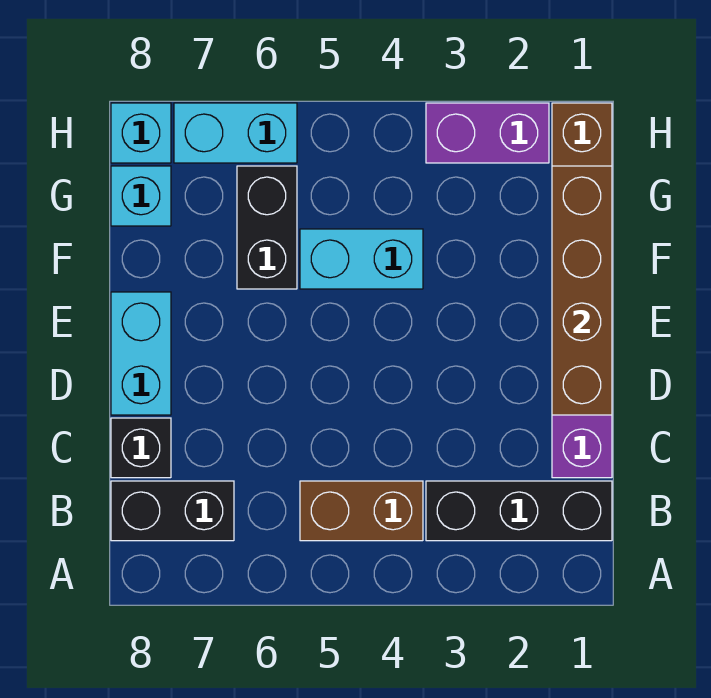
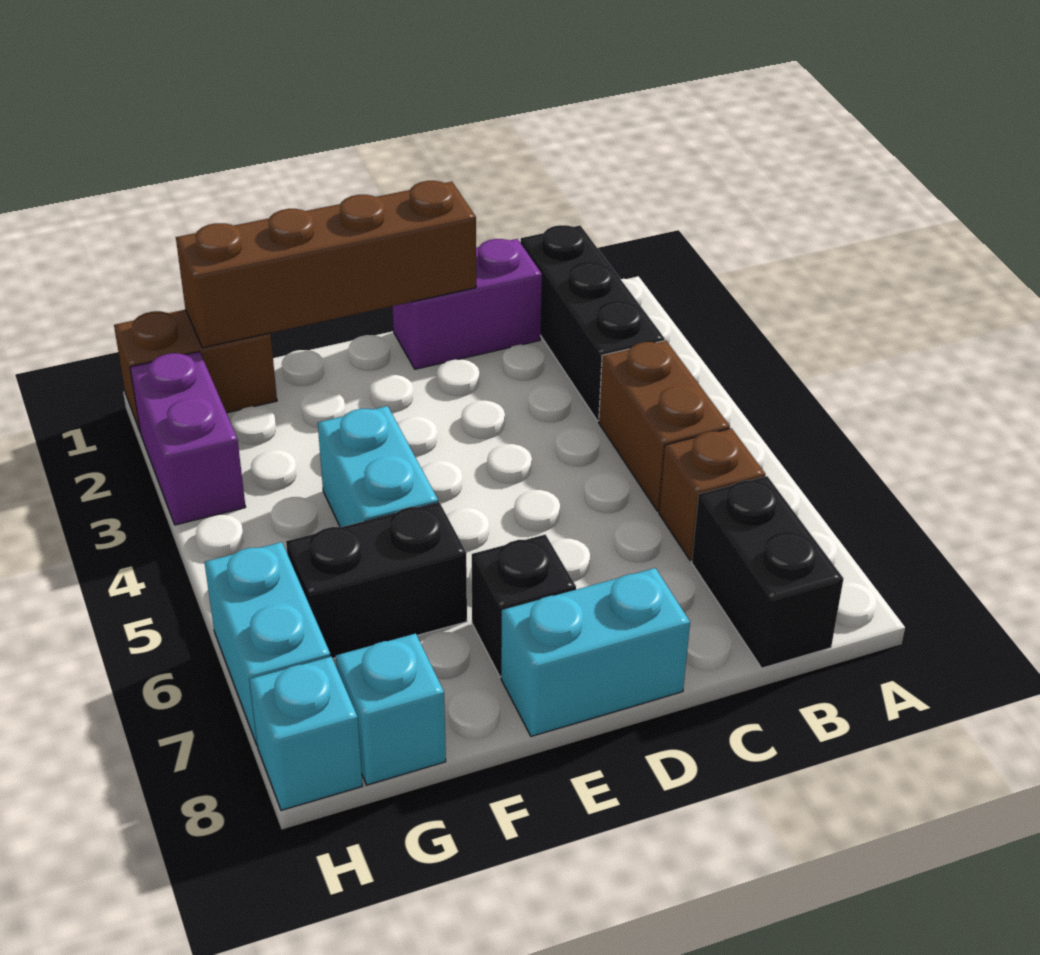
none -> brown brick B6 level 1
black brick C8 level 1 -> black brick E7 level 1

